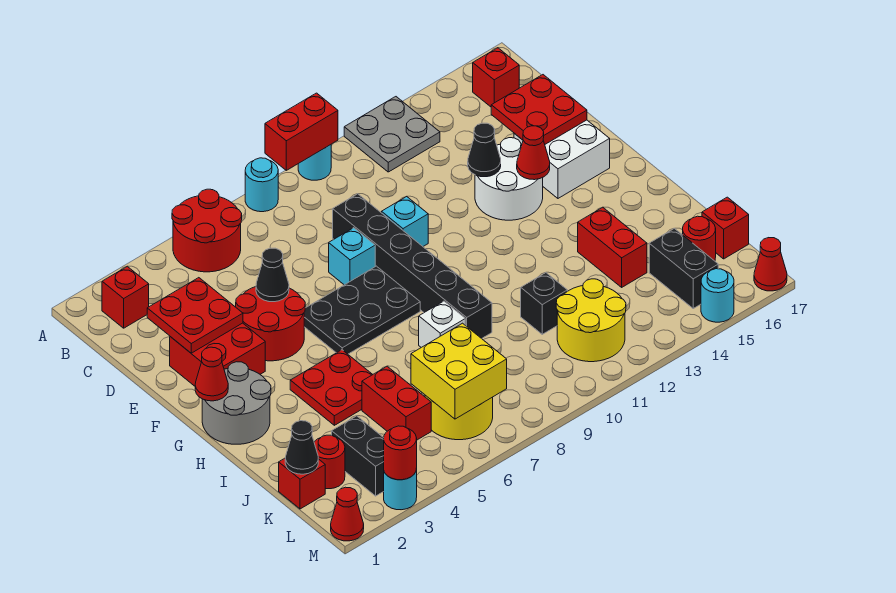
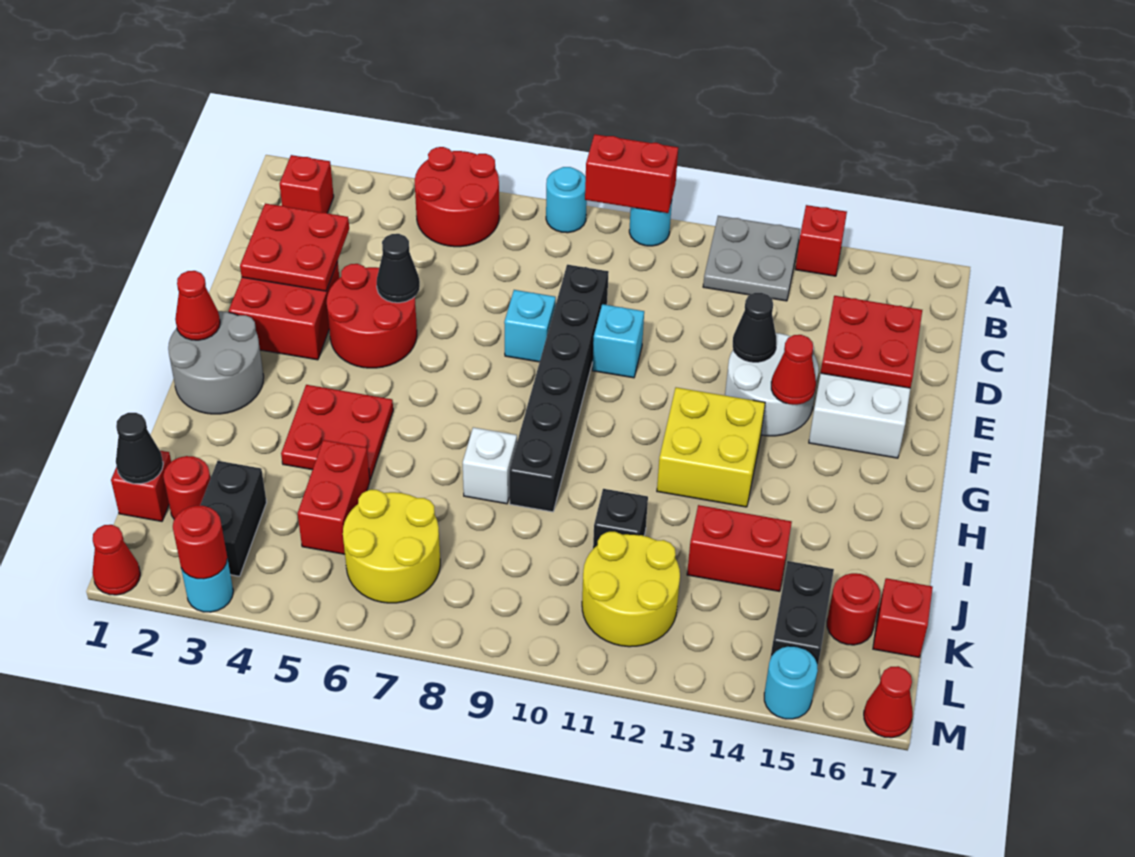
red brick B16 level 1 -> red brick A14 level 1
black plate F6:G8 level 1 -> none
red brick I14:J14 level 1 -> red brick J13:J14 level 1
yellow brick K6:L7 level 2 -> yellow brick G12:H13 level 1

